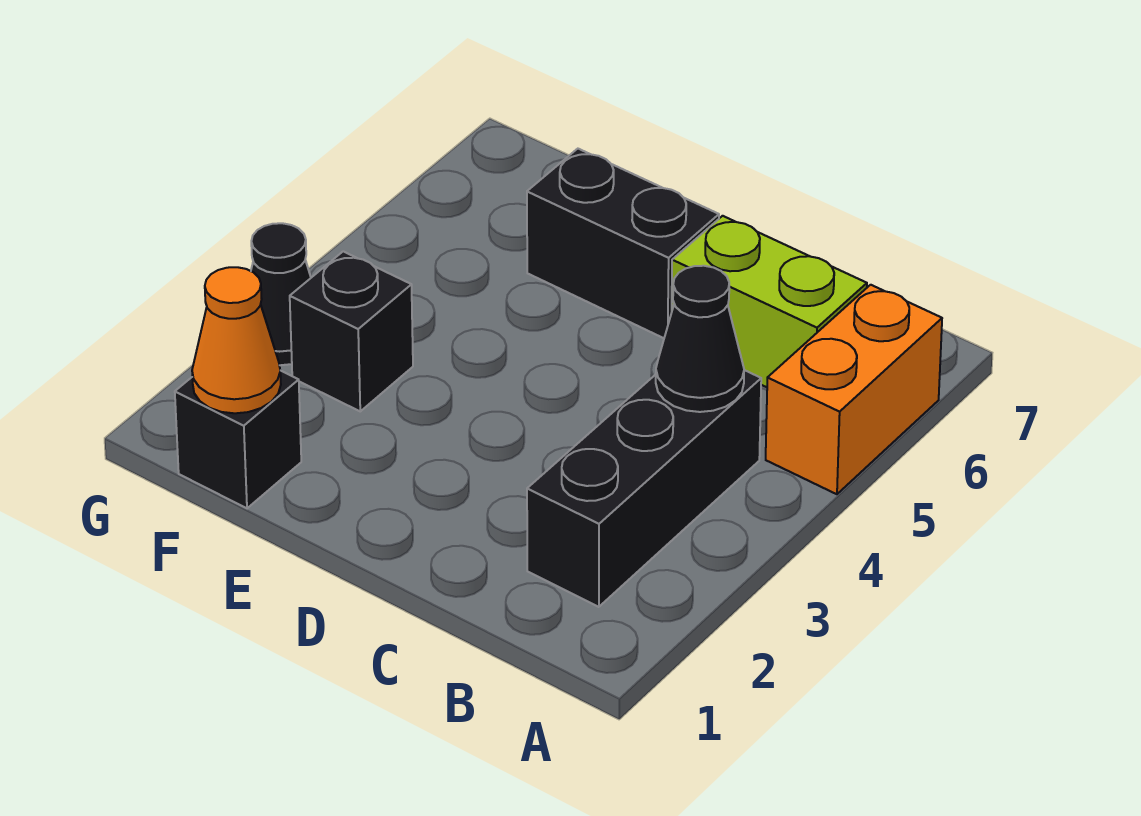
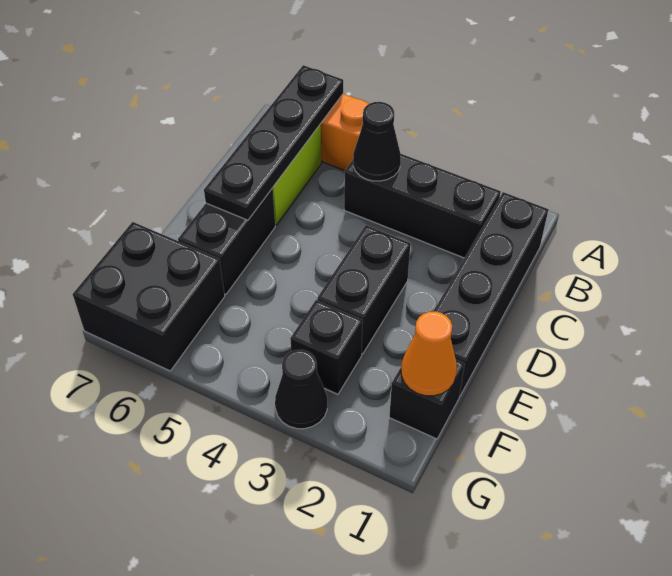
none -> black plate A6:D6 level 2
none -> black brick B1:E1 level 1
none -> black brick D3:E3 level 1
none -> black brick F6:G7 level 1

